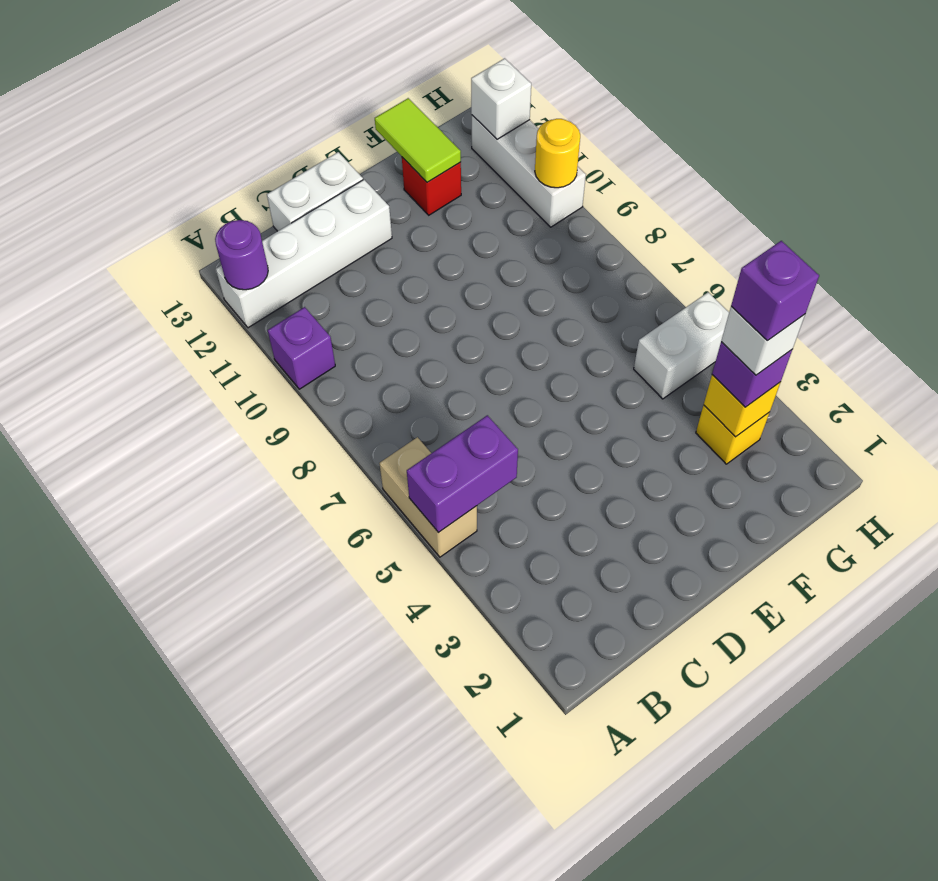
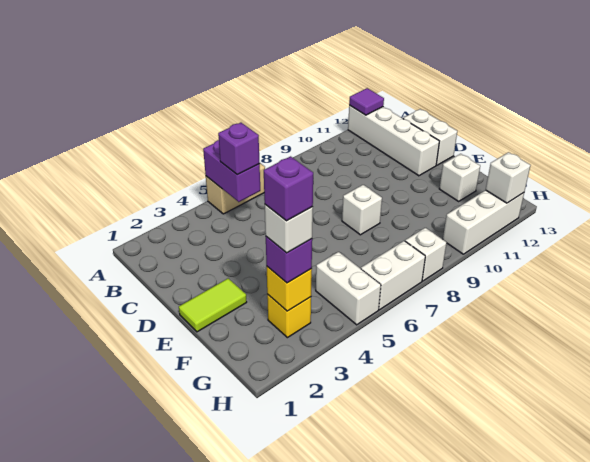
purple brick A10 level 1 -> purple brick B5 level 3
purple round brick A12 level 2 -> purple tile A12 level 2
none -> white brick E8 level 1
red brick F12 level 1 -> white brick F12 level 1
lime tile F12:F13 level 2 -> lime tile E1:E2 level 1
none -> white brick H6:H7 level 1
none -> white brick H8 level 1
yellow round brick H10 level 2 -> none

